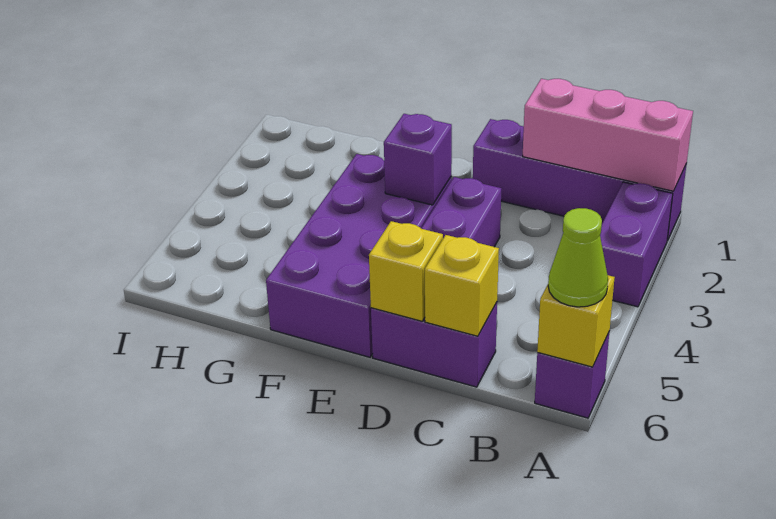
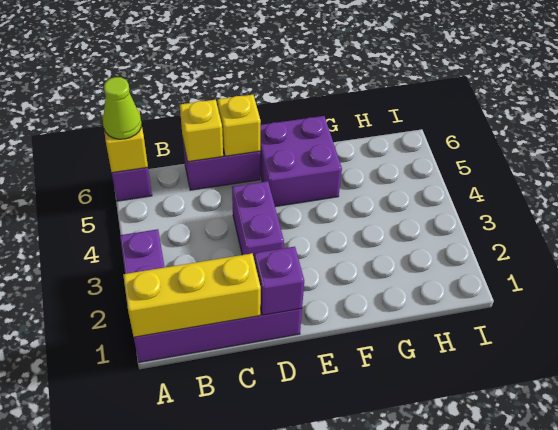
pink brick A1:C1 level 2 -> yellow brick A1:C1 level 2
purple brick E3:F6 level 1 -> purple brick E5:F6 level 1
purple brick E3 level 2 -> purple brick D1 level 2

